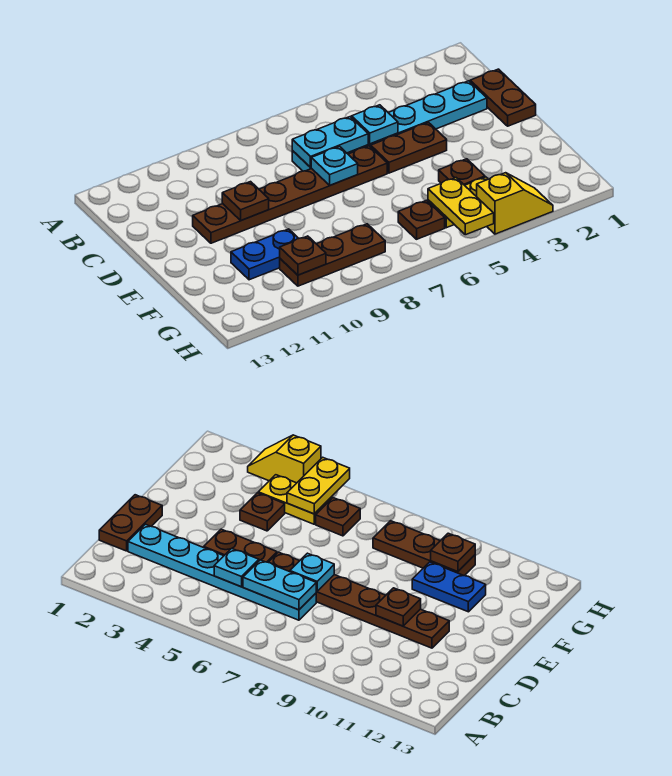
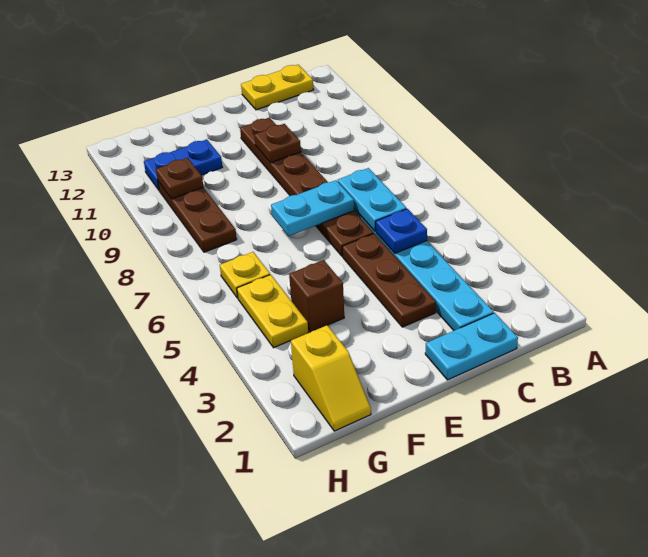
brown plate C1:D1 level 1 -> cyan plate C1:D1 level 1
cyan plate C5 level 2 -> blue plate C5 level 2
brown plate D4:D5 level 1 -> brown plate D3:D5 level 1
cyan plate D7 level 2 -> cyan plate D7:E7 level 2
brown plate F4 level 1 -> brown brick F4 level 1
blue plate F10:F11 level 1 -> blue plate F11:G11 level 1
yellow plate G5:H5 level 2 -> yellow plate B13:C13 level 1
brown plate G6 level 1 -> yellow plate G6 level 1
yellow slope H3:H4 level 1 top 4 -> yellow slope G1:G2 level 1 top 2

